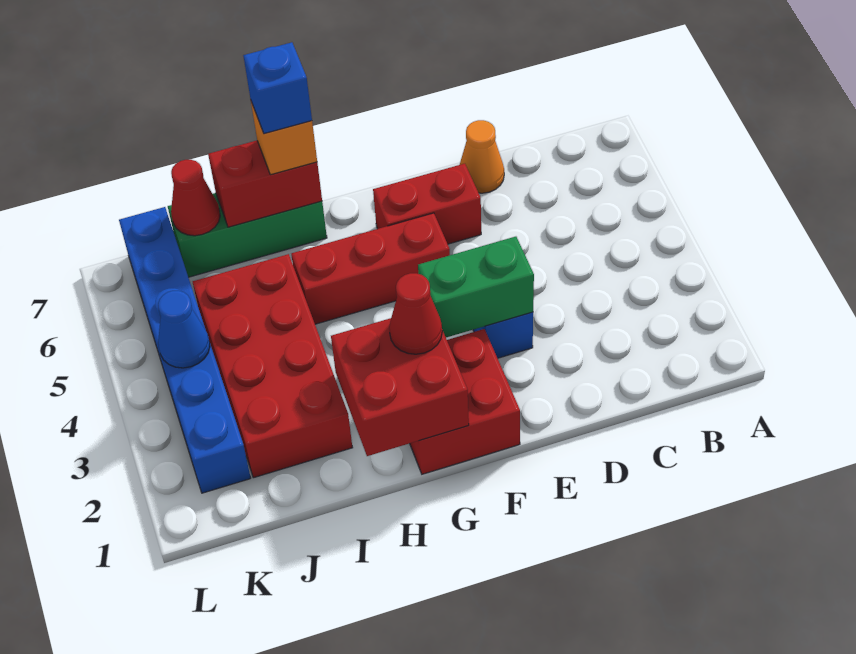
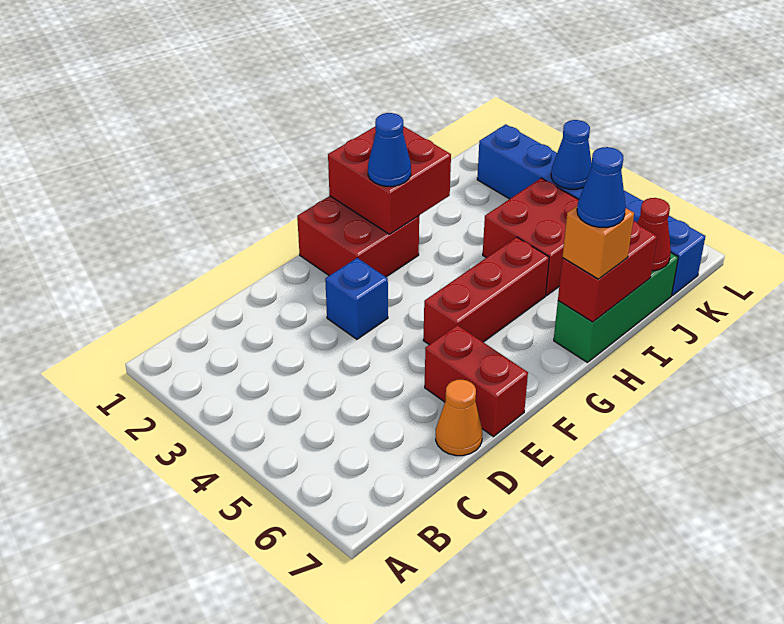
green brick E3:F3 level 2 -> none
red brick E6:F6 level 1 -> red brick E6:E7 level 1
red cone G2 level 3 -> blue cone G2 level 3
blue brick H7 level 4 -> blue cone H7 level 4
red brick I2:J5 level 1 -> red brick I4:J5 level 1

